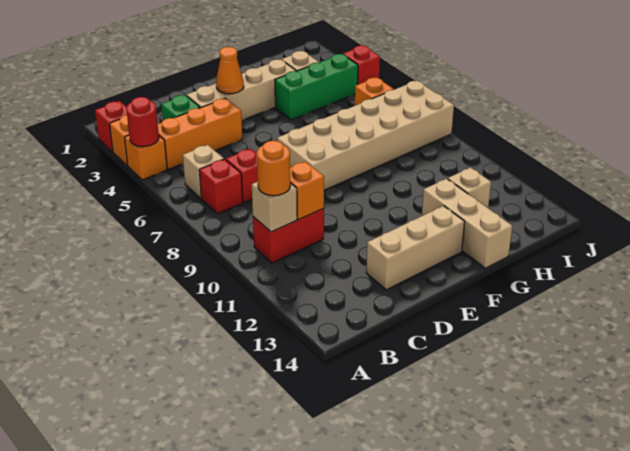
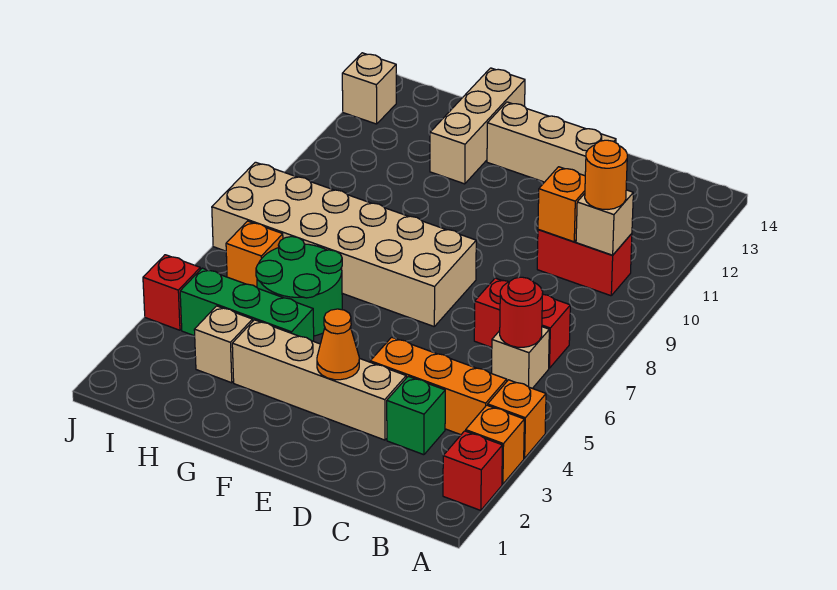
red round brick A4 level 2 -> red round brick B6 level 2
none -> green round brick G5:H6 level 1
tan brick H12 level 1 -> tan brick J13 level 1

